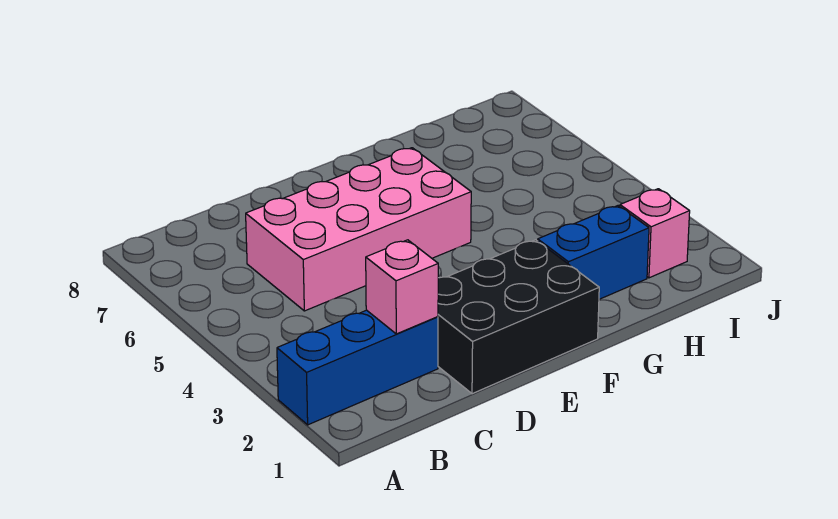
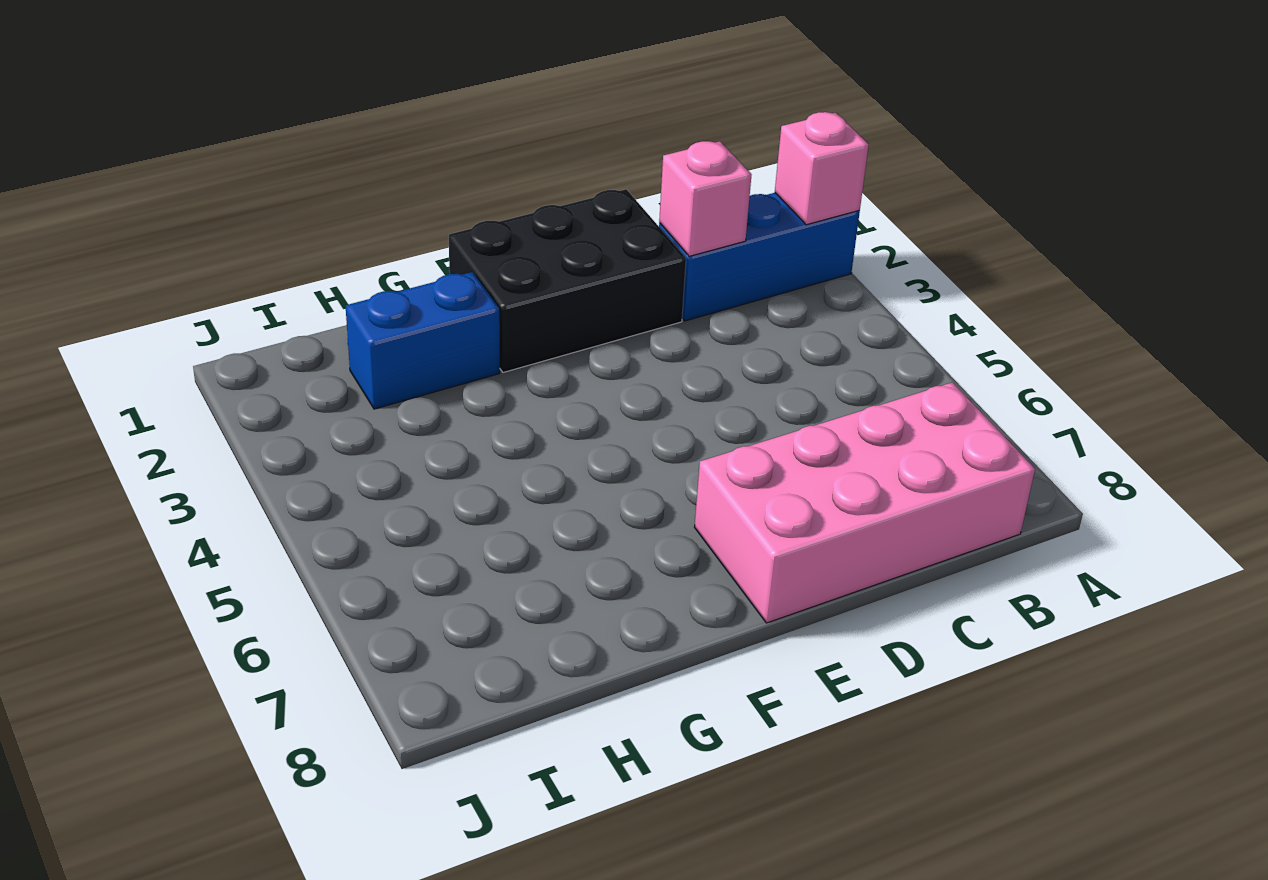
pink brick C5:F6 level 1 -> pink brick B7:E8 level 1
pink brick I2 level 1 -> pink brick A2 level 2

